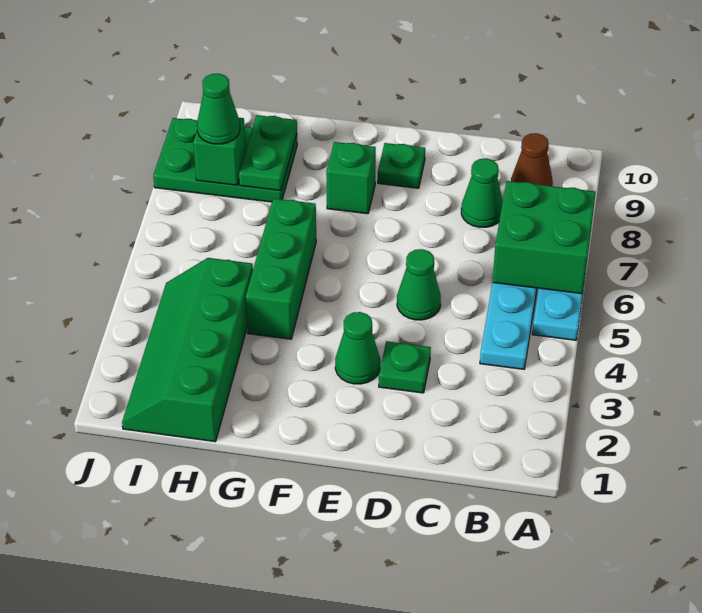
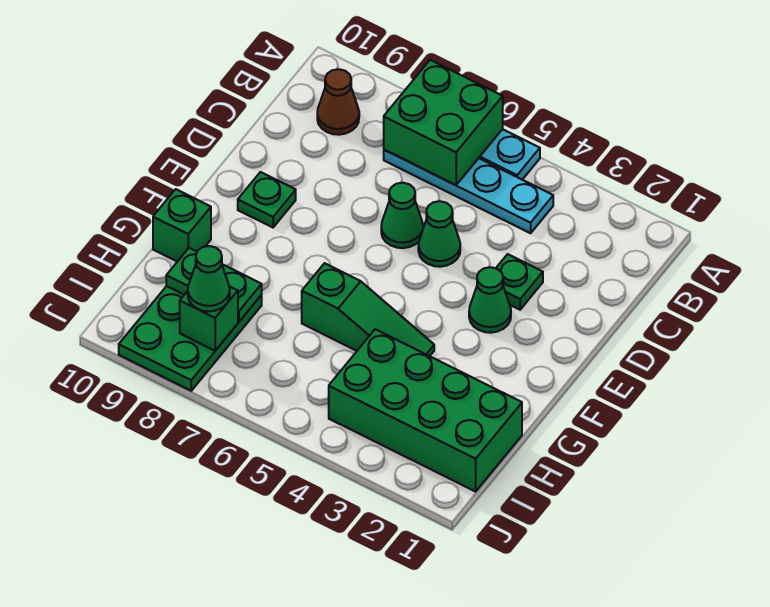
green cone C8 level 1 -> green cone D6 level 1
green brick F8 level 1 -> green brick G10 level 1
green brick G4:G6 level 1 -> green slope G4:G6 level 1 top 6
green slope H1:I4 level 1 top H -> green brick H1:I4 level 1

